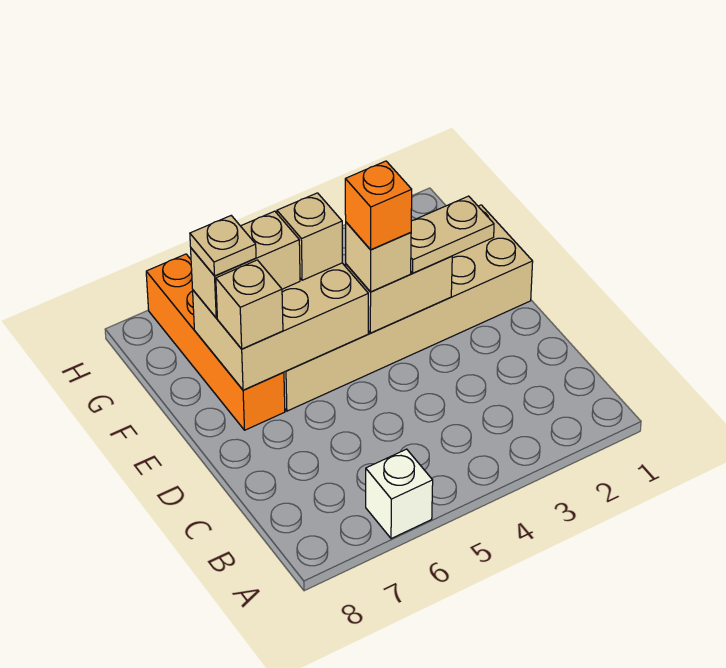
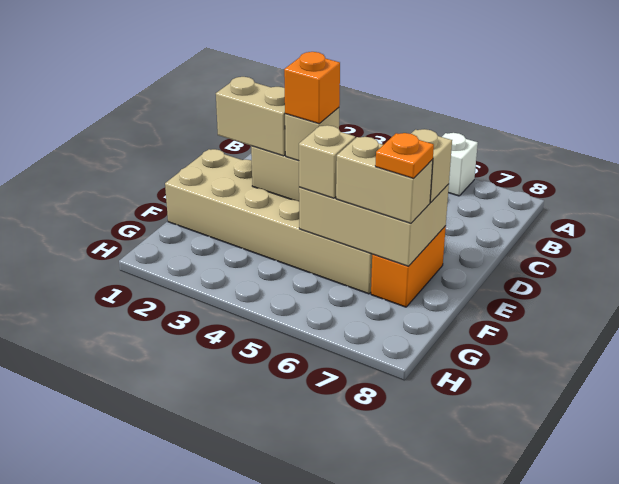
tan plate E2:E3 level 3 -> tan brick E2:E3 level 3
orange brick E7:H7 level 1 -> orange brick E7:F7 level 1
tan plate F7 level 4 -> orange plate F7 level 4

